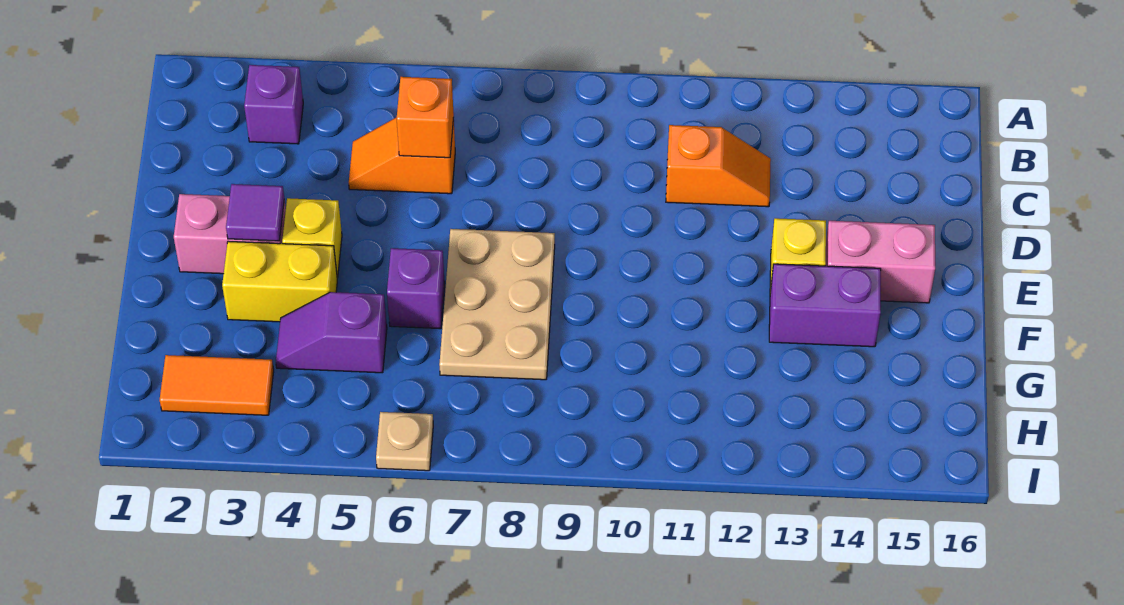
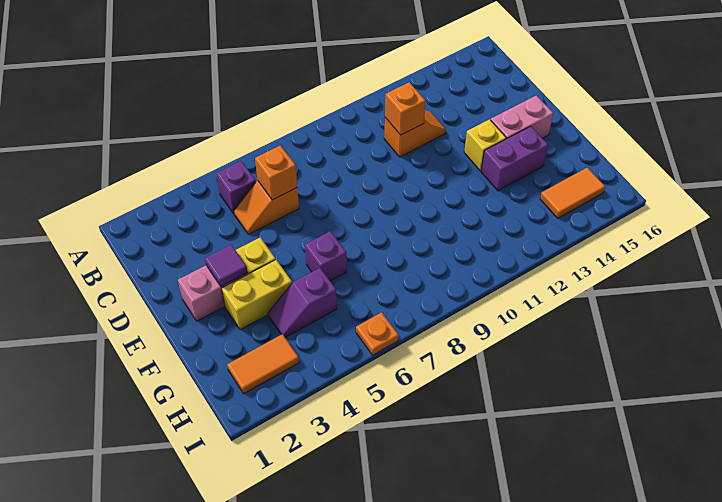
purple brick B3 level 1 -> purple brick B5 level 1
none -> orange brick C11 level 2
tan plate E7:G8 level 1 -> none
none -> orange tile H14:H15 level 1
tan plate I6 level 1 -> orange plate I6 level 1

